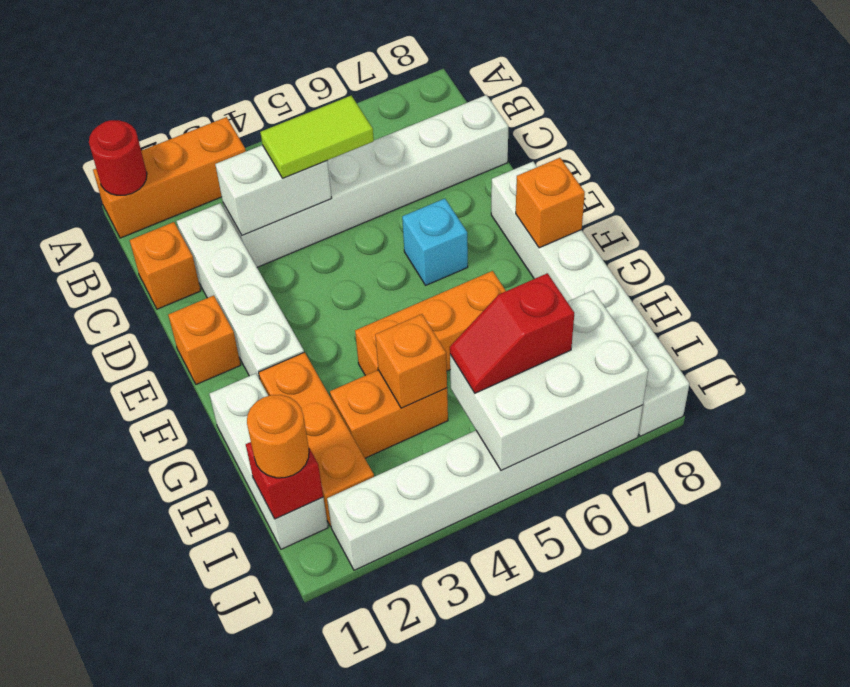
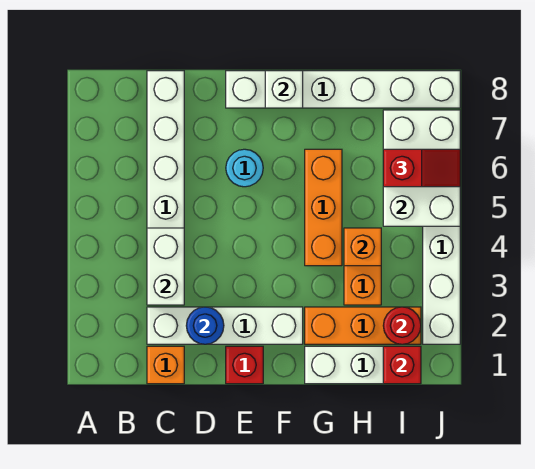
orange brick A1:A3 level 1 -> none
red round brick A1 level 2 -> red round brick I2 level 2
lime tile C4:C5 level 3 -> none
none -> blue round brick D2 level 2
orange brick E1 level 1 -> red brick E1 level 1
cyan brick E6 level 1 -> cyan round brick E6 level 1
orange brick F8 level 2 -> white brick F8 level 2
orange round brick I1 level 3 -> none
red slope I5:I6 level 3 top 6 -> red slope I6:J6 level 3 top I

